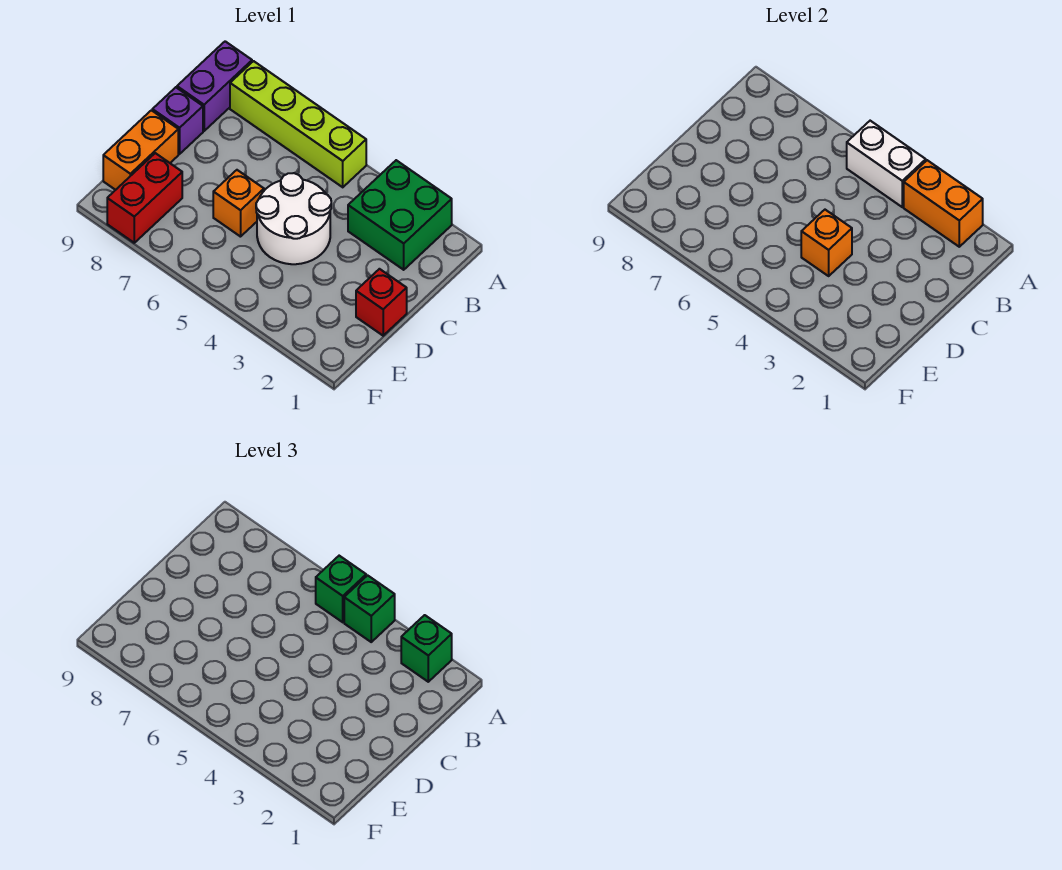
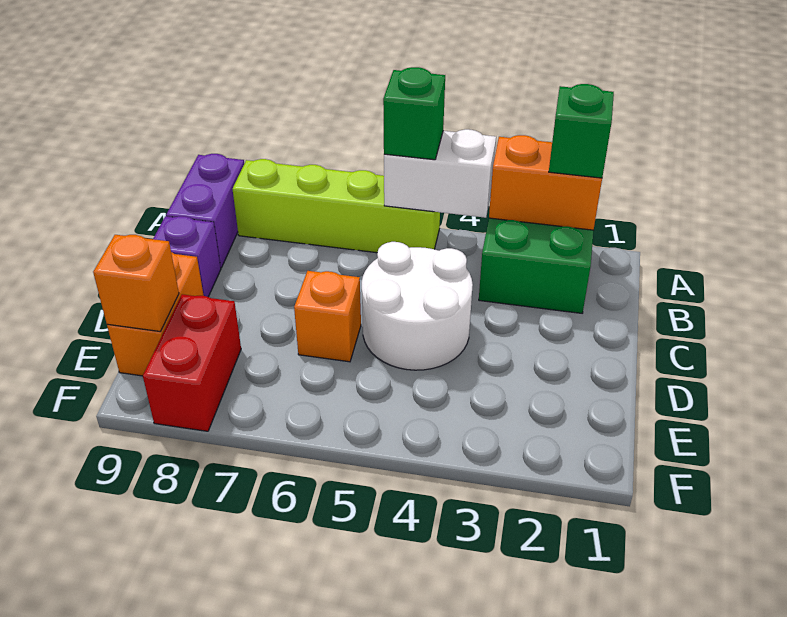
green brick A4 level 3 -> none
red brick D1 level 1 -> none
orange brick D4 level 2 -> orange brick E9 level 2

